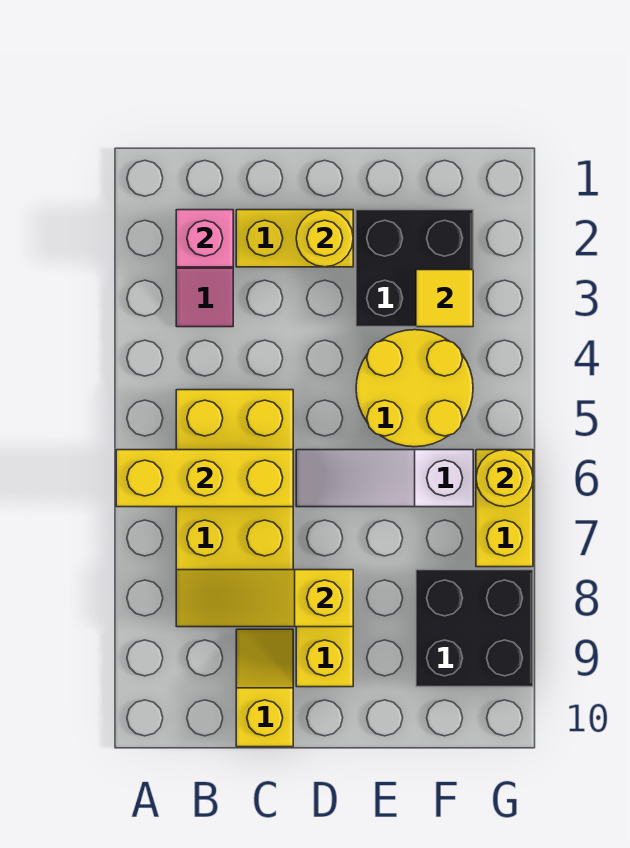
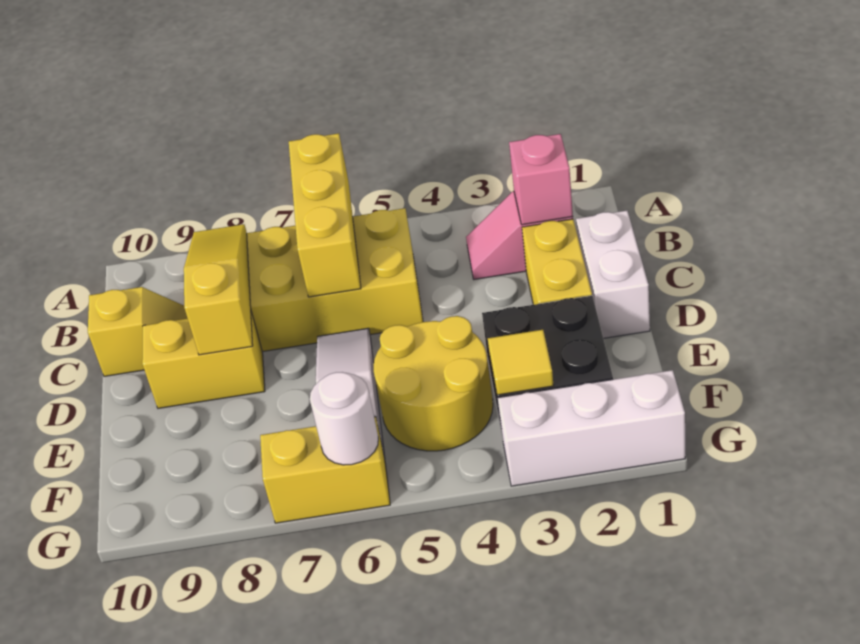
none -> white brick C1:D1 level 1
yellow round brick D2 level 2 -> none
black brick F8:G9 level 1 -> none
none -> white brick G1:G3 level 1
yellow round brick G6 level 2 -> white round brick G6 level 2

